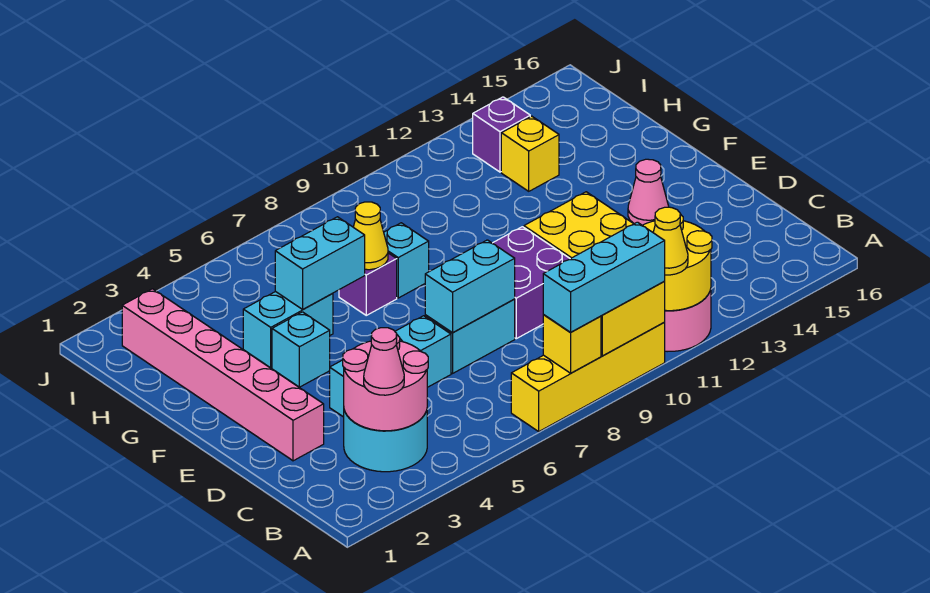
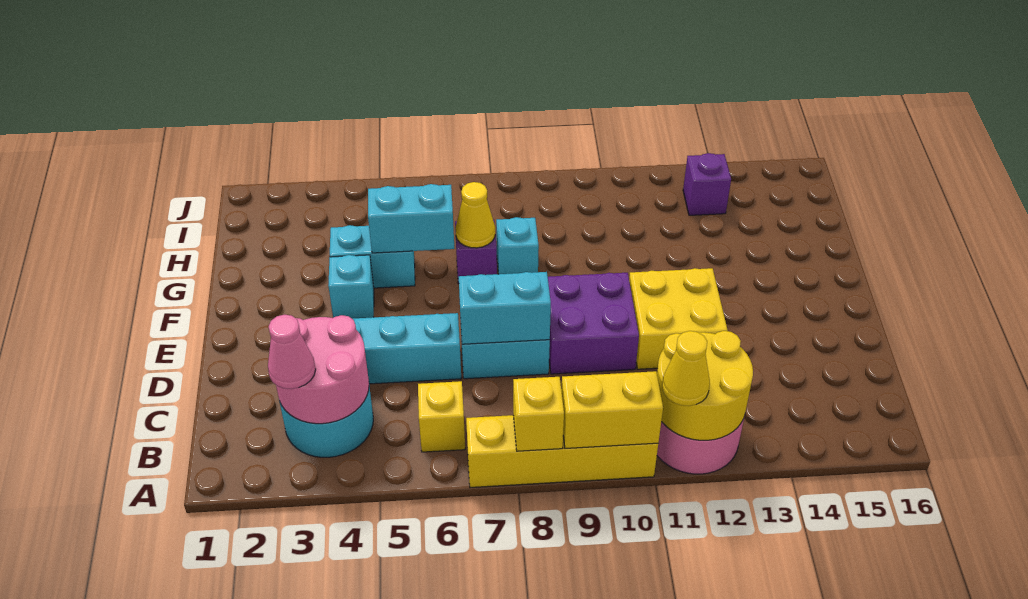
cyan brick A8:A10 level 3 -> none
pink brick D2:I2 level 1 -> none
pink cone E14 level 1 -> none
yellow brick H13 level 1 -> yellow brick B6 level 1

